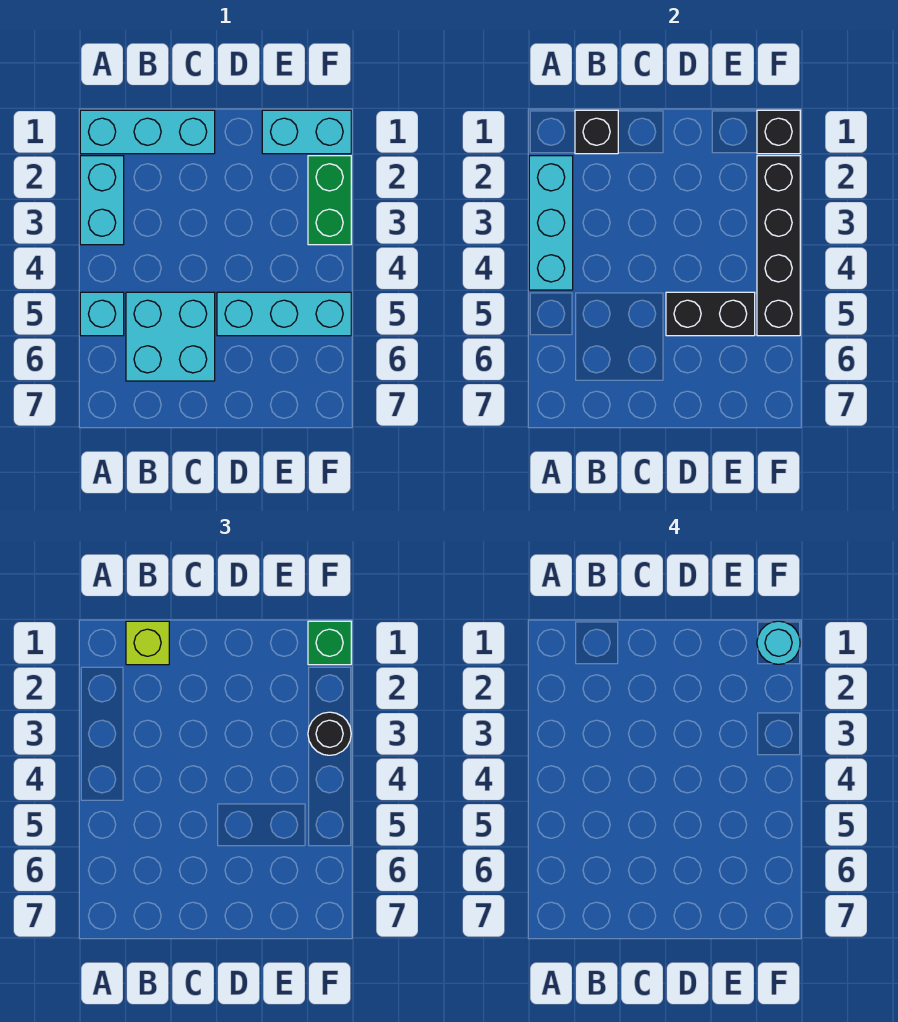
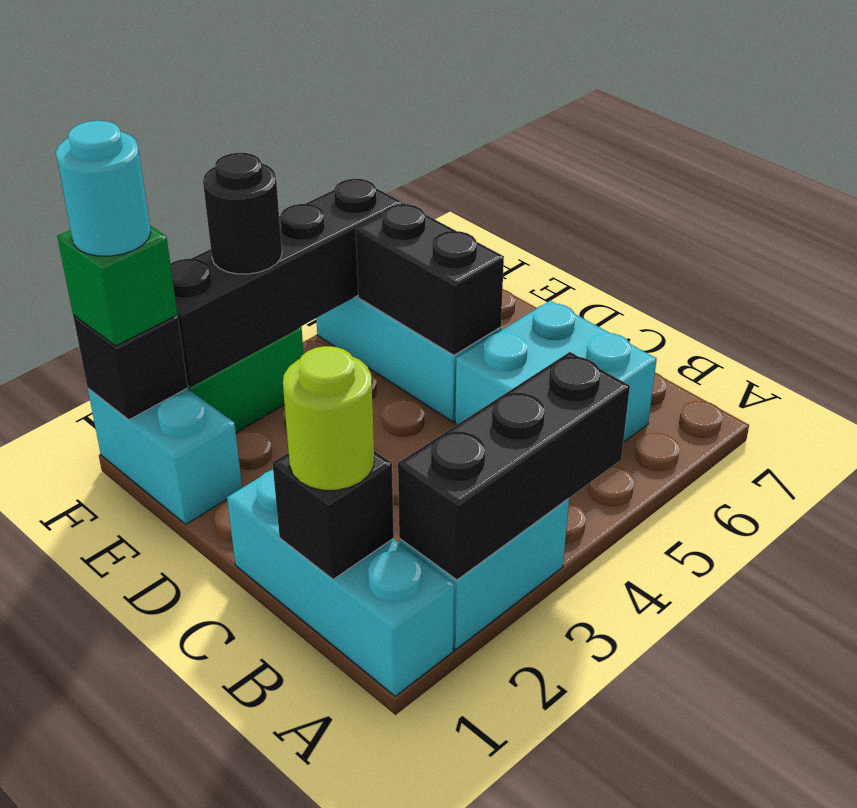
cyan brick A2:A4 level 2 -> black brick A2:A4 level 2
cyan brick A5 level 1 -> none
lime brick B1 level 3 -> lime round brick B1 level 3

